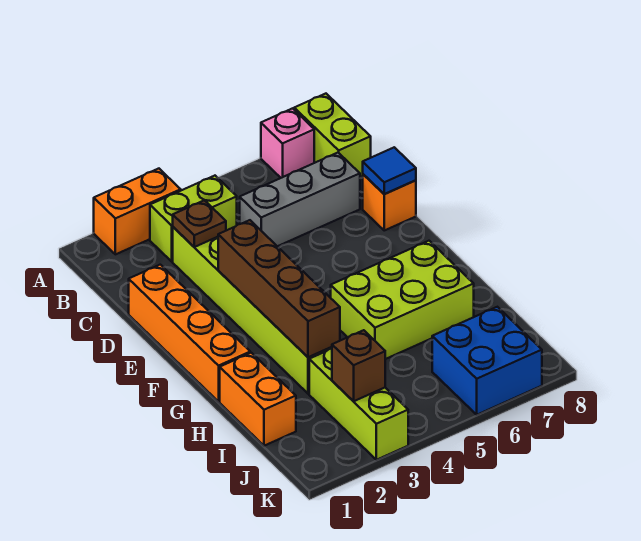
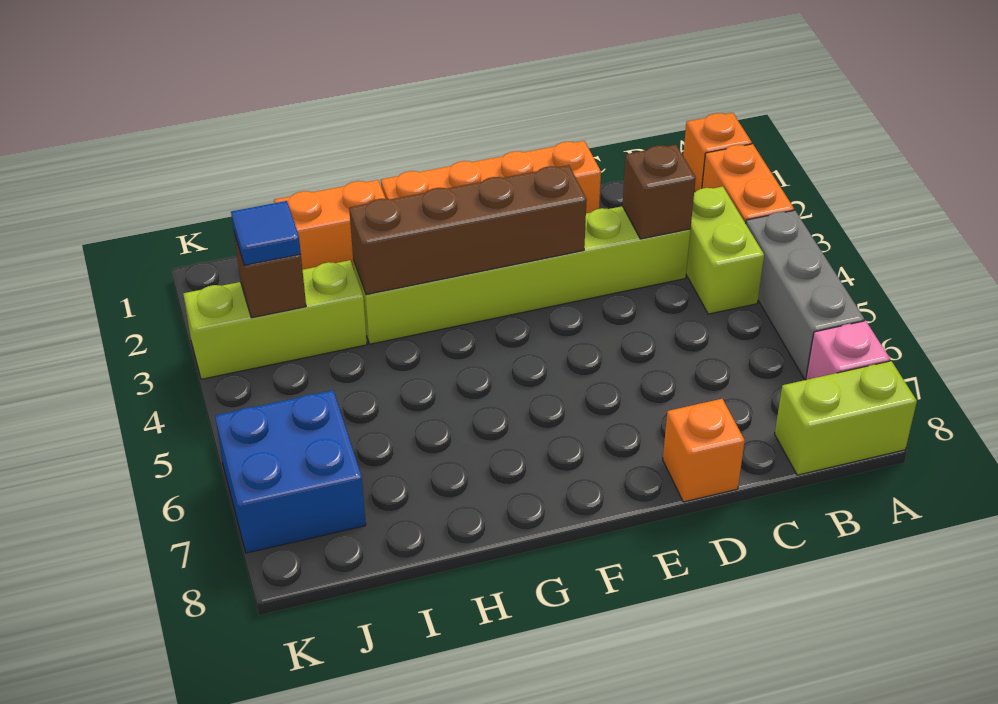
none -> orange brick A1 level 1
brown plate C3 level 2 -> brown brick C3 level 2
grey brick C5:C7 level 1 -> grey brick A4:A6 level 1
blue tile D8 level 2 -> blue tile J3 level 3
lime brick G5:H7 level 1 -> none

